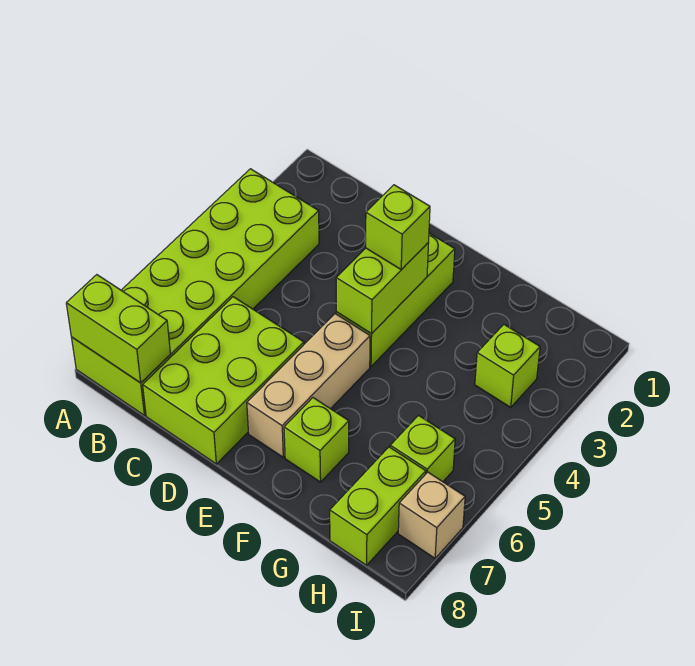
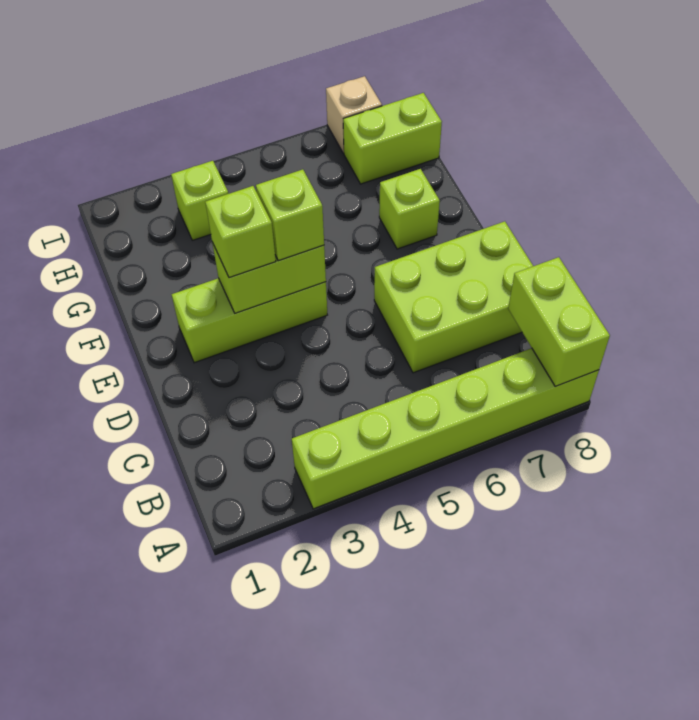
lime brick A3:B8 level 1 -> lime brick A3:A8 level 1
tan brick E5:E7 level 1 -> none
lime brick H6 level 1 -> lime brick E4 level 3

